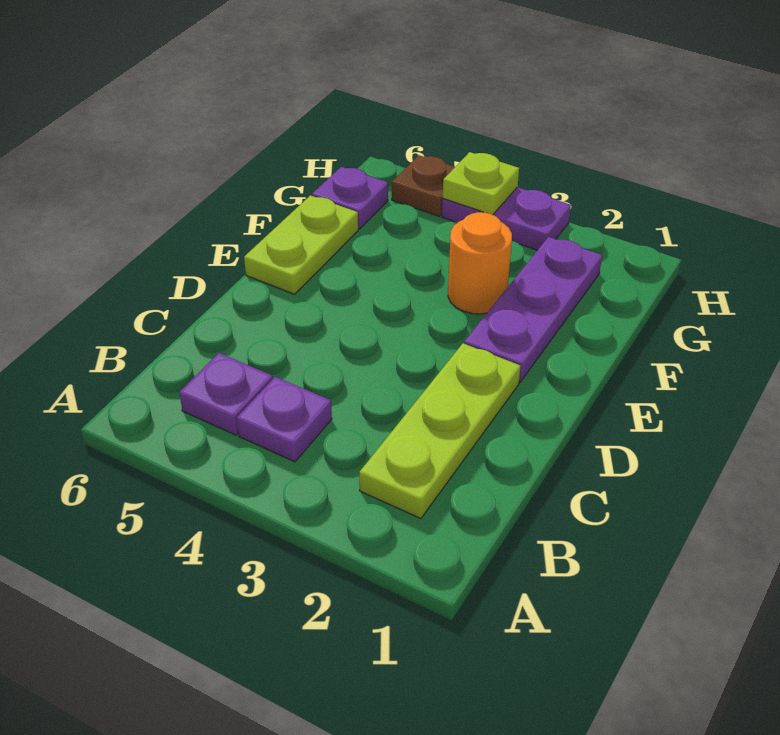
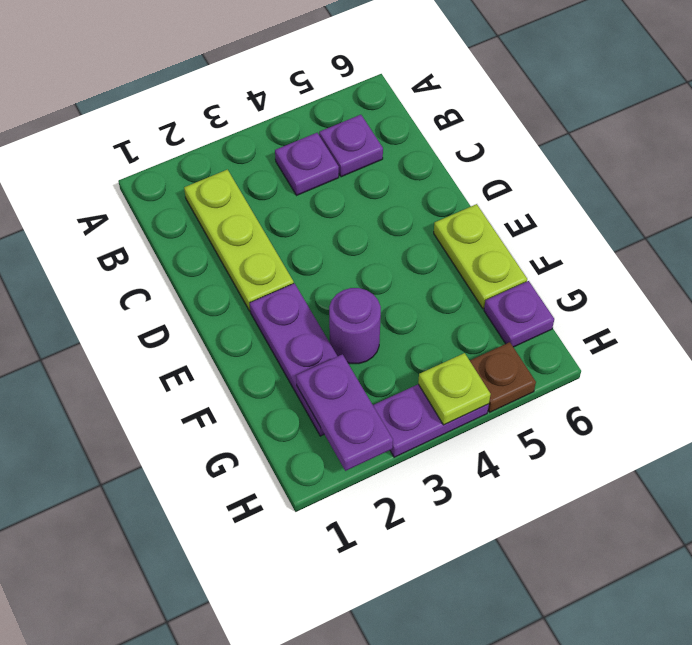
orange round brick F3 level 1 -> purple round brick F3 level 1
none -> purple plate G2:H2 level 2

